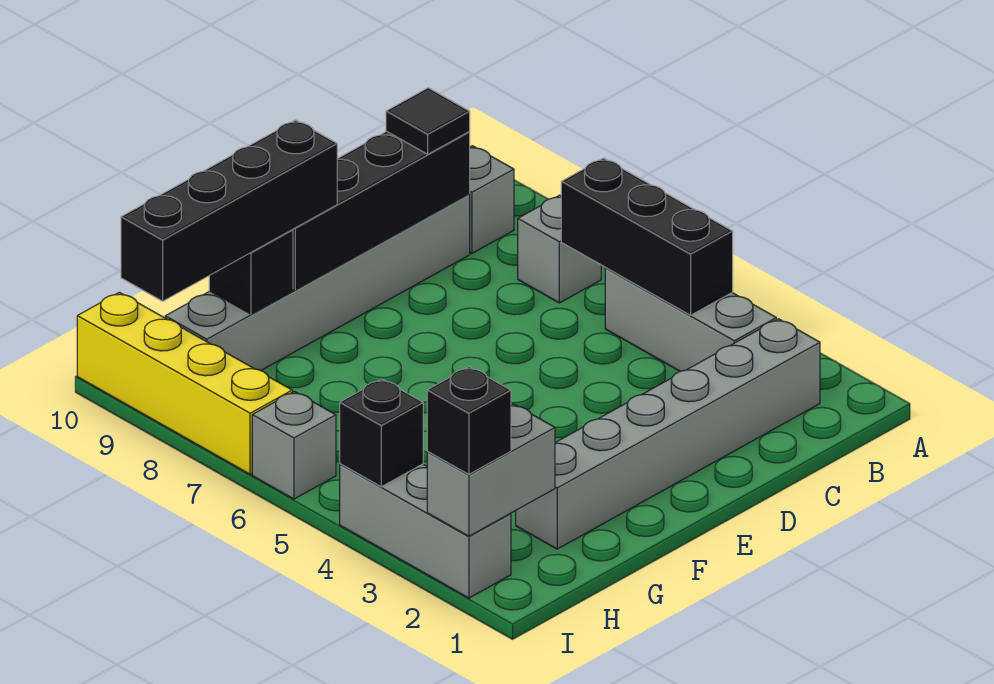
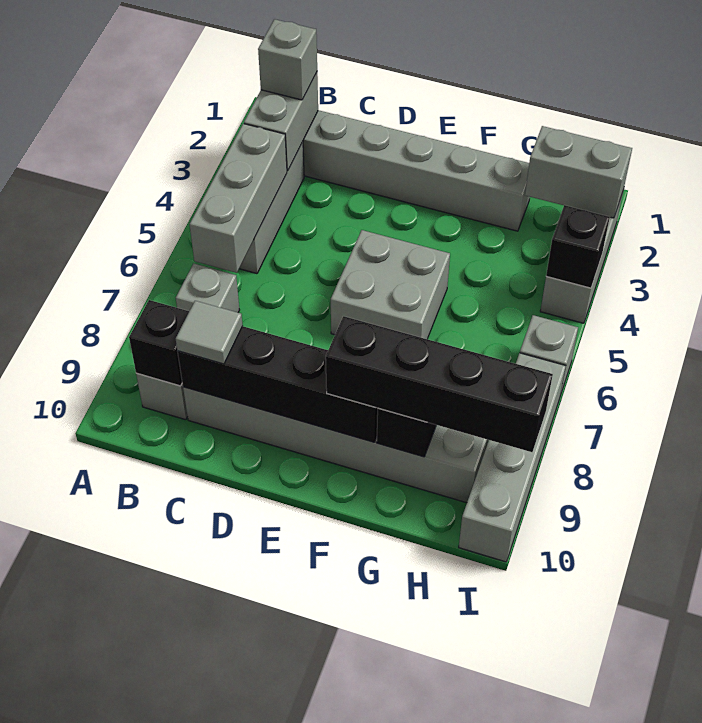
none -> grey brick B2:B3 level 2
none -> grey brick B2 level 3
black brick B4:B6 level 2 -> grey brick B4:B6 level 2
black tile C9 level 3 -> grey tile C9 level 3
none -> grey brick E5:F6 level 1
black brick I2 level 3 -> black brick B9 level 2
yellow brick I7:I10 level 1 -> grey brick I7:I10 level 1

